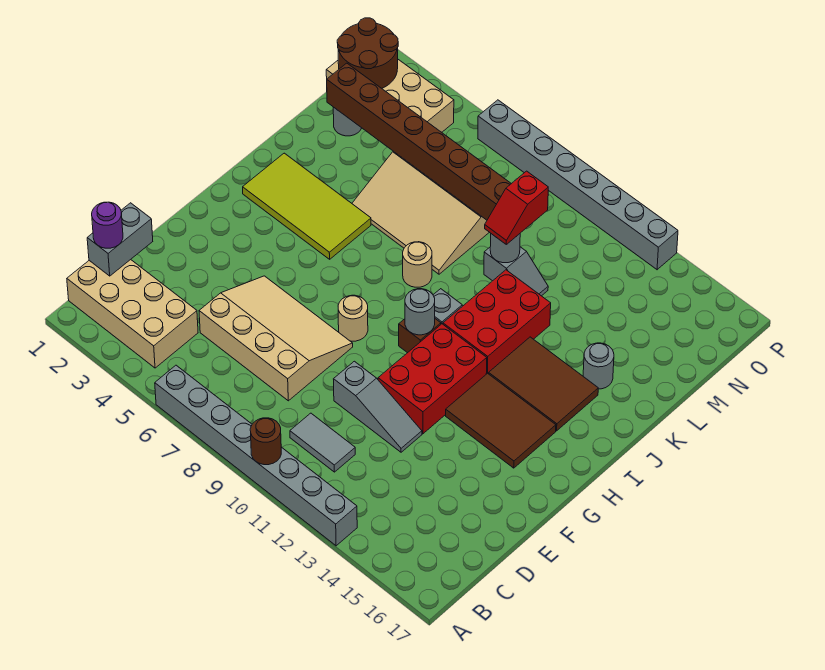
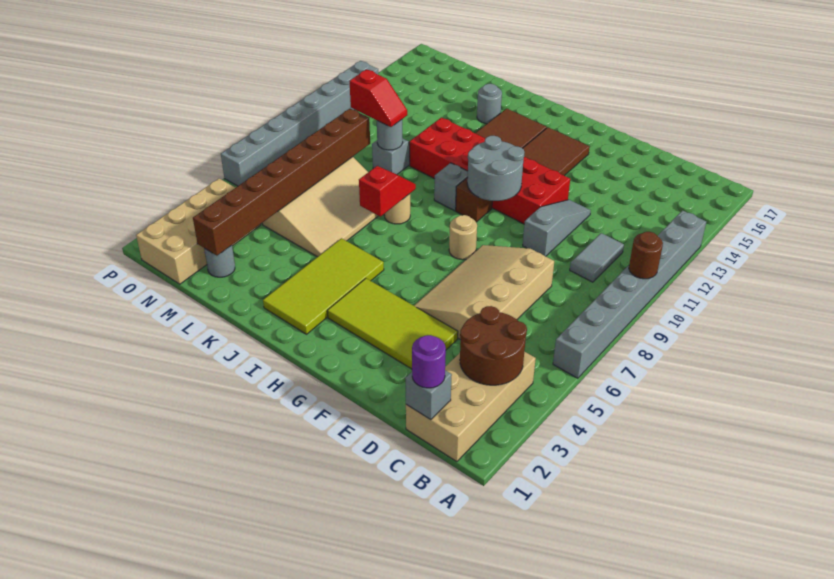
grey brick C1:D1 level 2 -> grey brick C1 level 2
none -> lime tile E3:H4 level 1
grey round brick H10 level 2 -> grey round brick G10:H11 level 2
none -> red slope J7:J8 level 2 top 7
brown round brick N1:O2 level 2 -> brown round brick B3:C4 level 2

